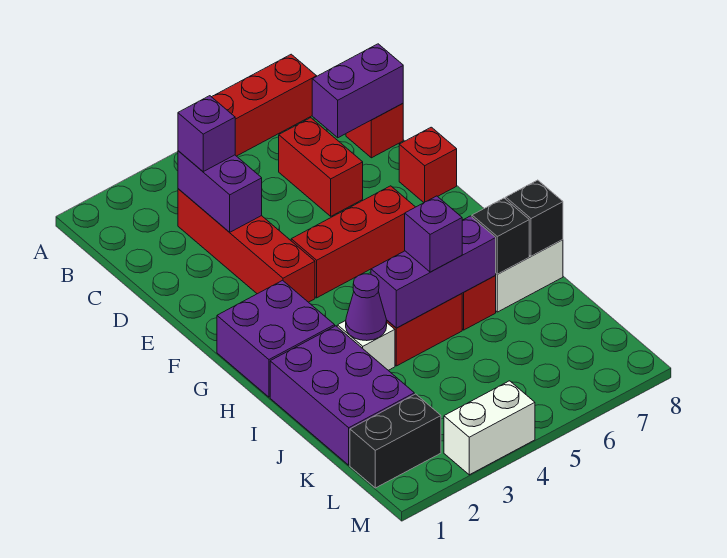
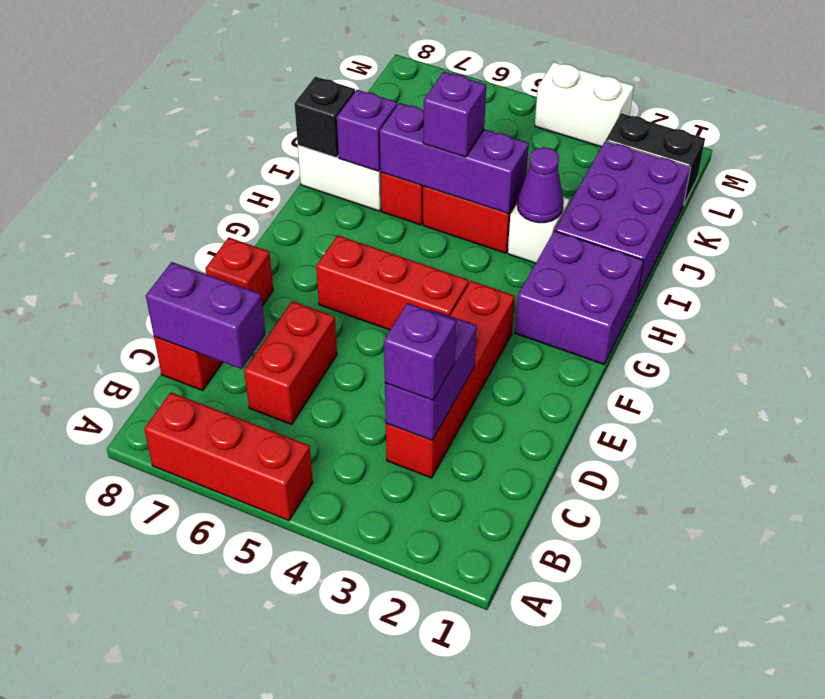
black brick I7 level 2 -> purple brick I7 level 2

